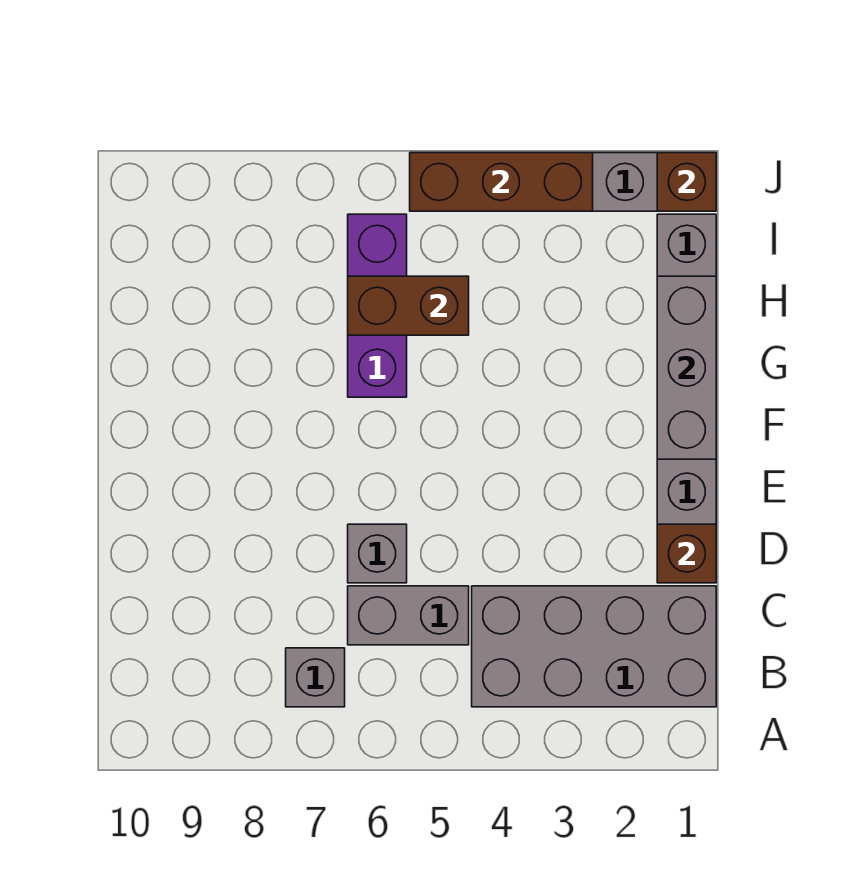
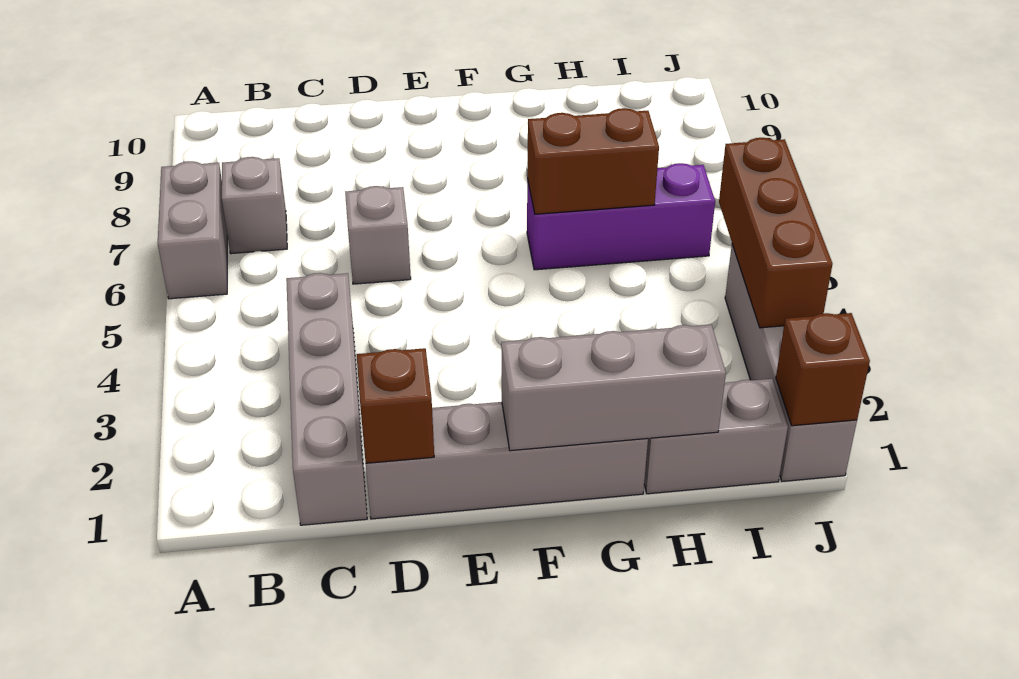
grey brick B1:C4 level 1 -> grey brick C1:C4 level 1
grey brick C5:C6 level 1 -> grey brick A6:A7 level 1
brown brick H5:H6 level 2 -> brown brick G6:H6 level 2

